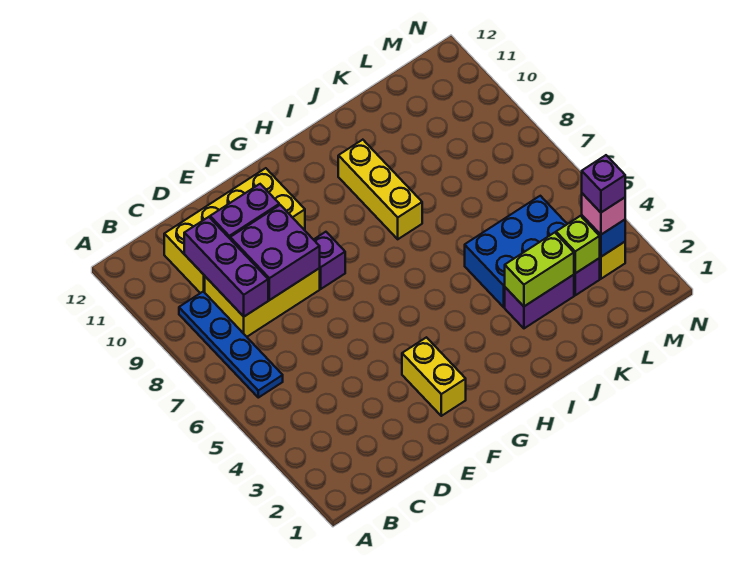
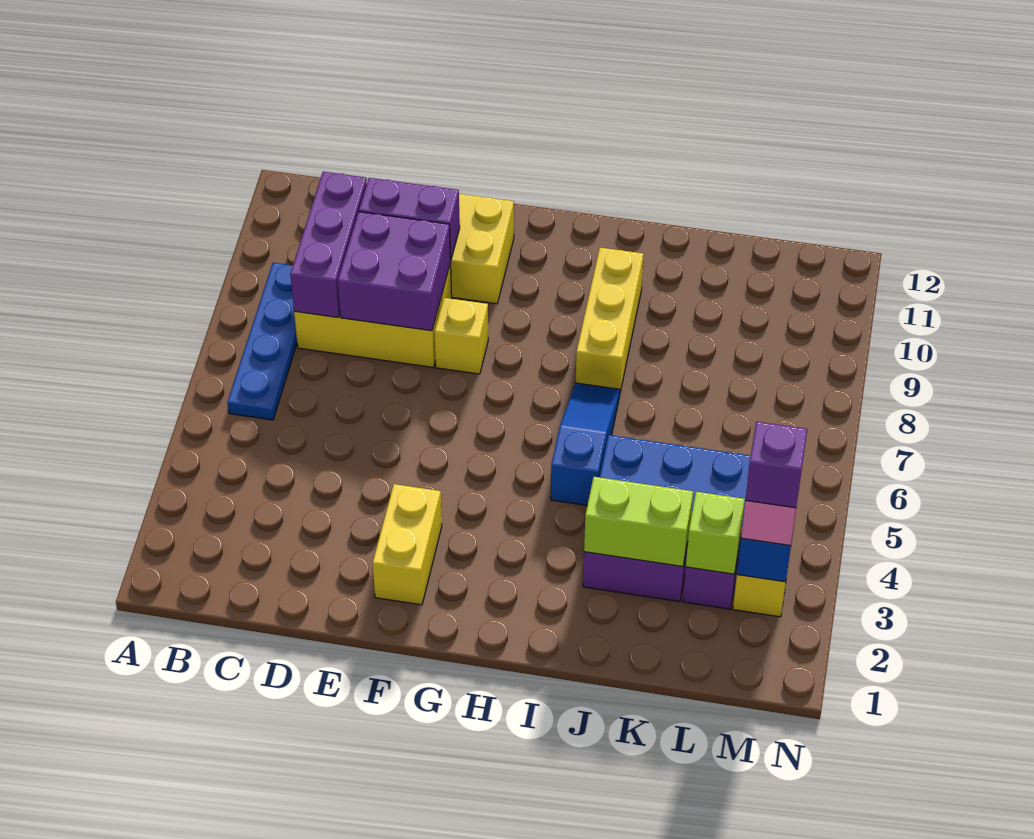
purple brick F8 level 1 -> yellow brick F8 level 1
none -> blue slope I5:I7 level 1 top 5

